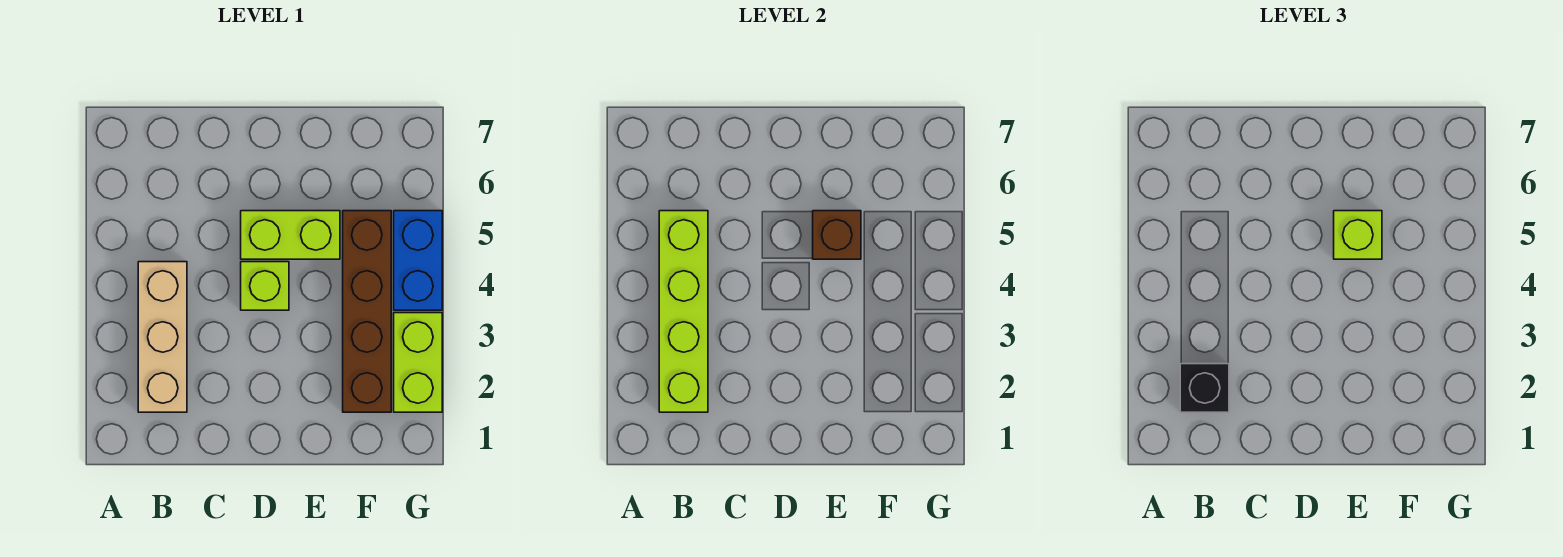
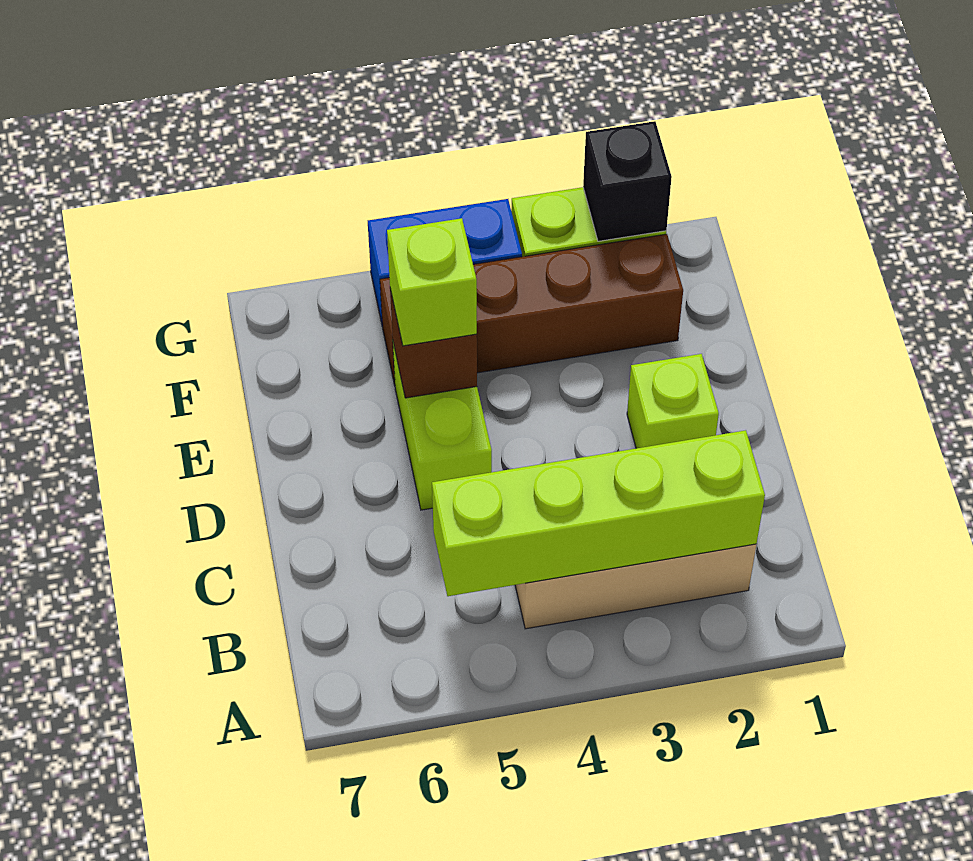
black brick B2 level 3 -> black brick G2 level 2
lime brick D4 level 1 -> lime brick D2 level 1

